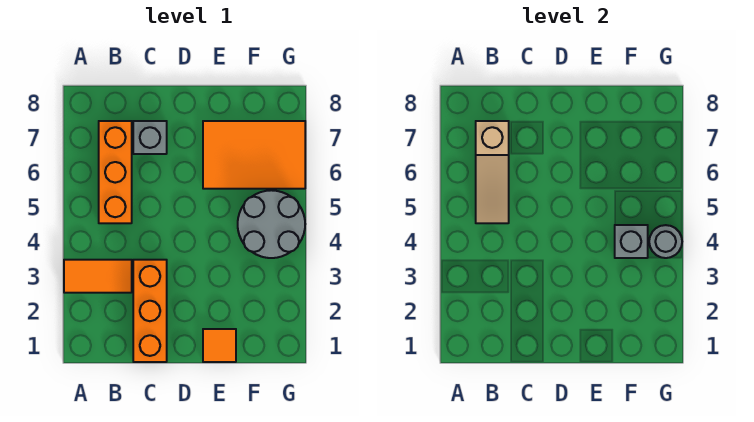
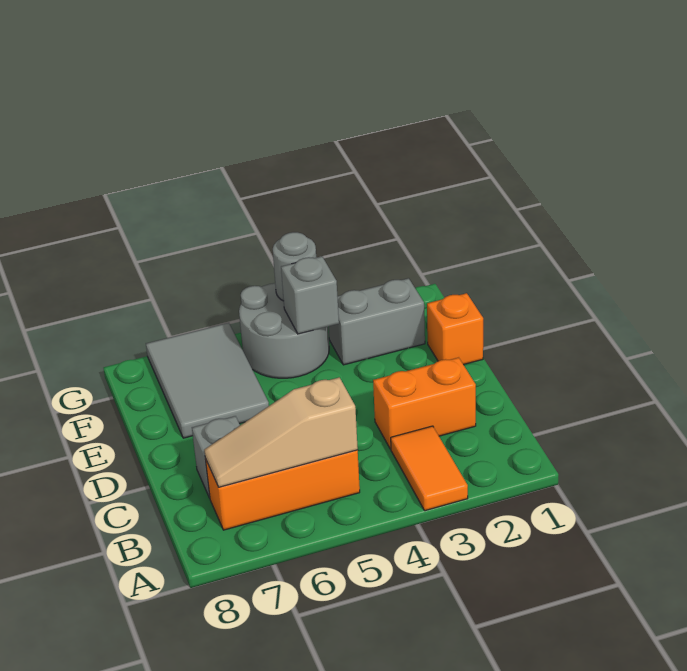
tan slope B5:B7 level 2 top 7 -> tan slope B5:B7 level 2 top 5
orange brick C1:C3 level 1 -> orange brick C2:C3 level 1
orange tile E1 level 1 -> orange brick E1 level 1
orange tile E6:G7 level 1 -> grey tile E6:G7 level 1
none -> grey brick F2:F3 level 1

